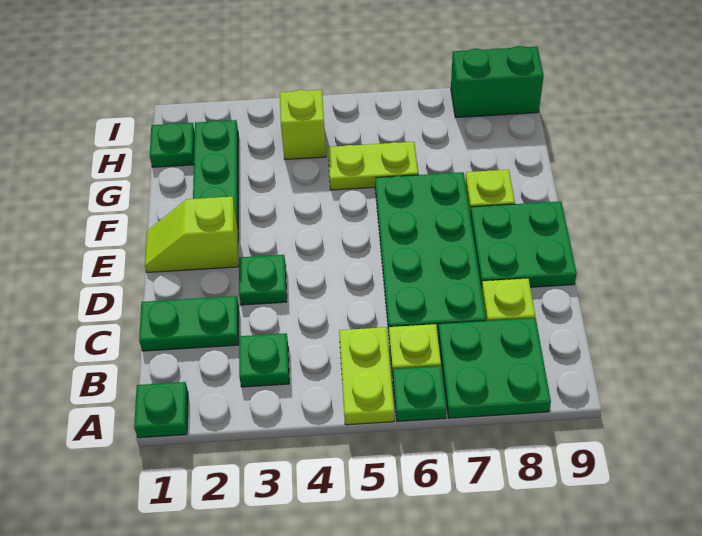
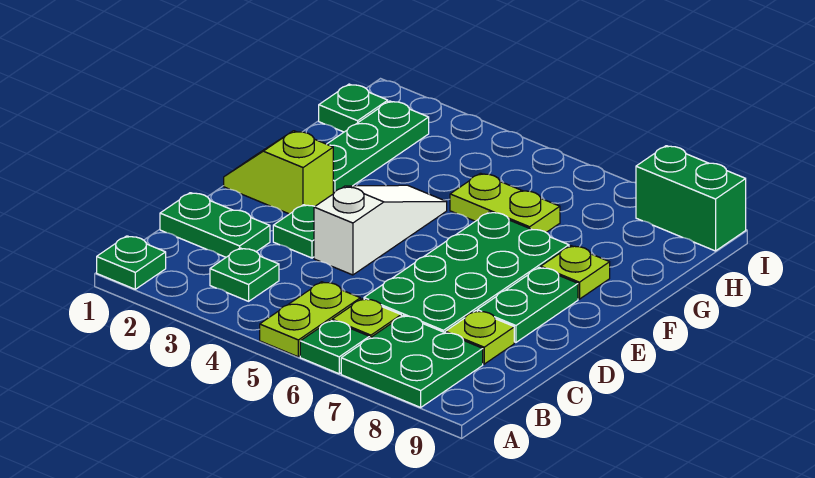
none -> white slope D4:F4 level 1 top D
green plate D8:E9 level 1 -> green plate D8:E8 level 1
lime brick H4 level 1 -> none

